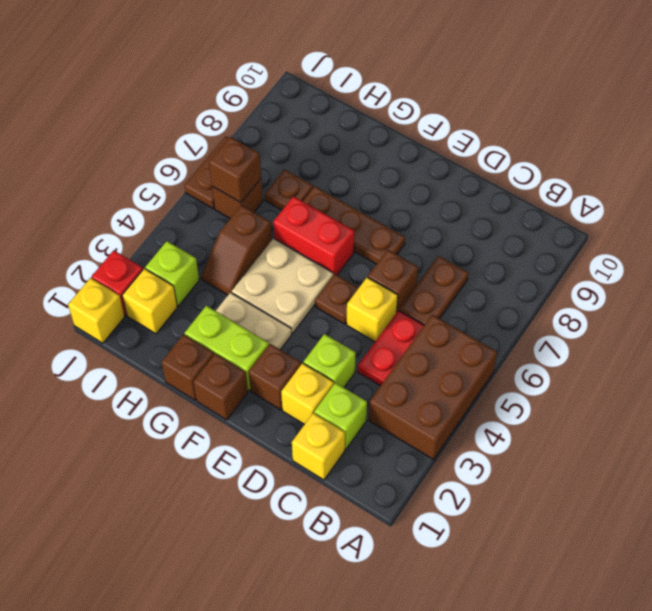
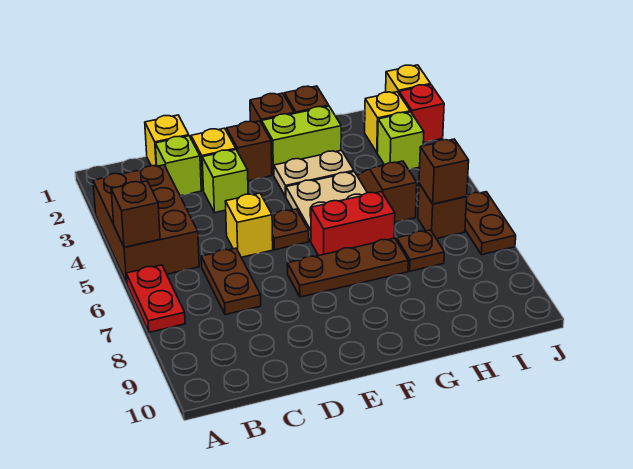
red plate C4:C5 level 1 -> red plate A6:A7 level 1
brown brick D6 level 1 -> brown brick A5 level 2

